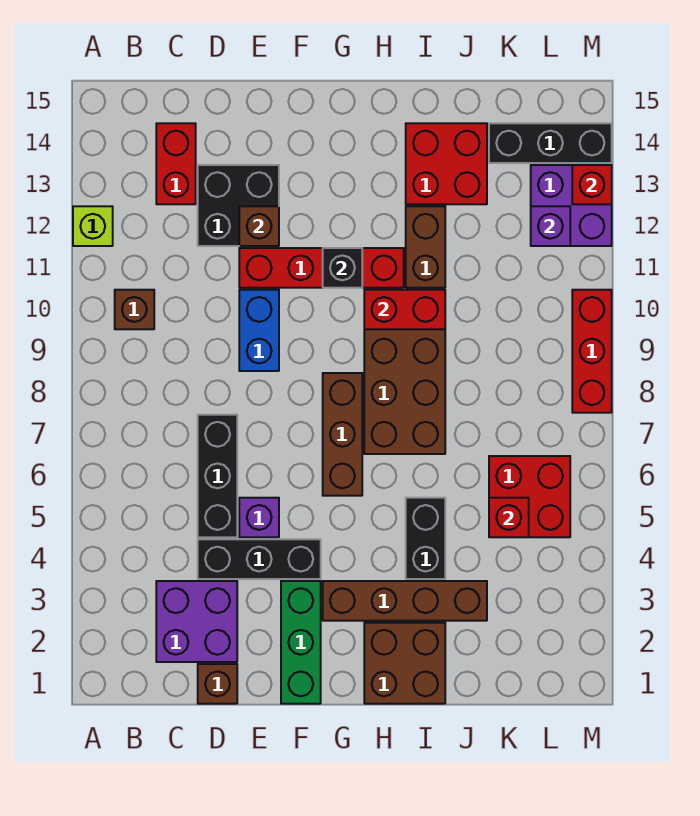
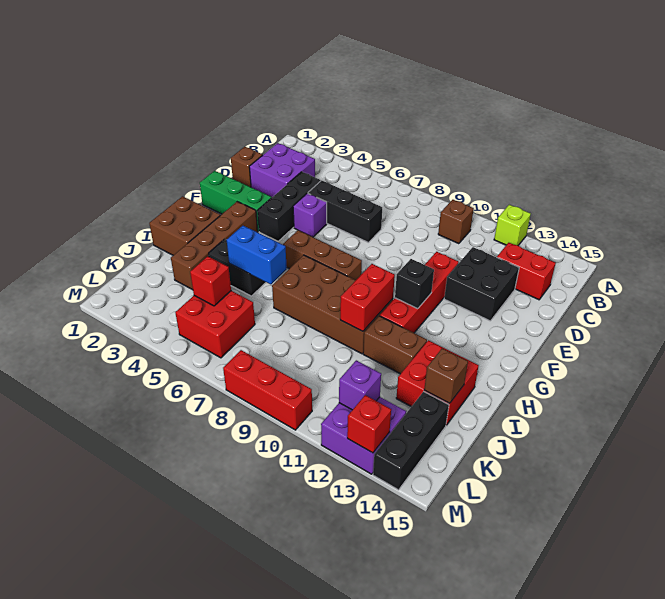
blue brick E9:E10 level 1 -> blue brick I5:I6 level 2
brown brick E12 level 2 -> brown brick J14 level 2

